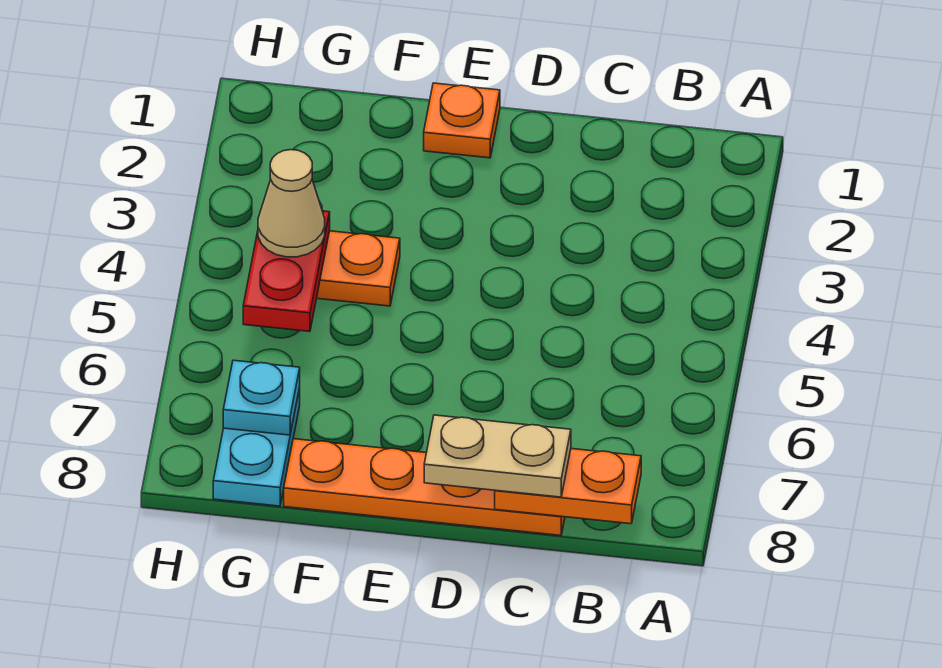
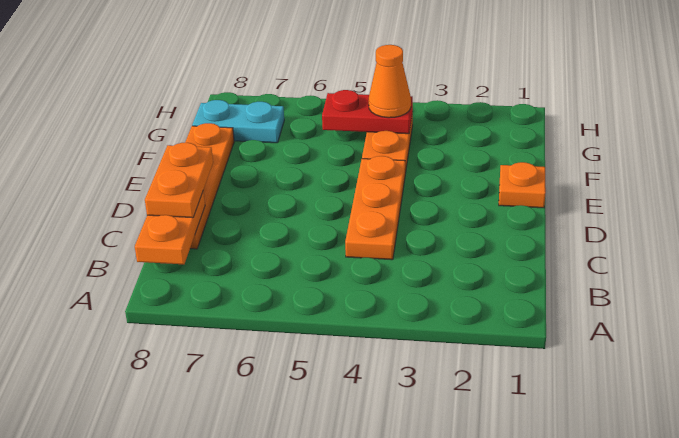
none -> orange plate C4:E4 level 1
tan plate C8:D8 level 3 -> orange plate C8:D8 level 3
tan cone G4 level 3 -> orange cone G4 level 3
cyan plate G7 level 2 -> none

